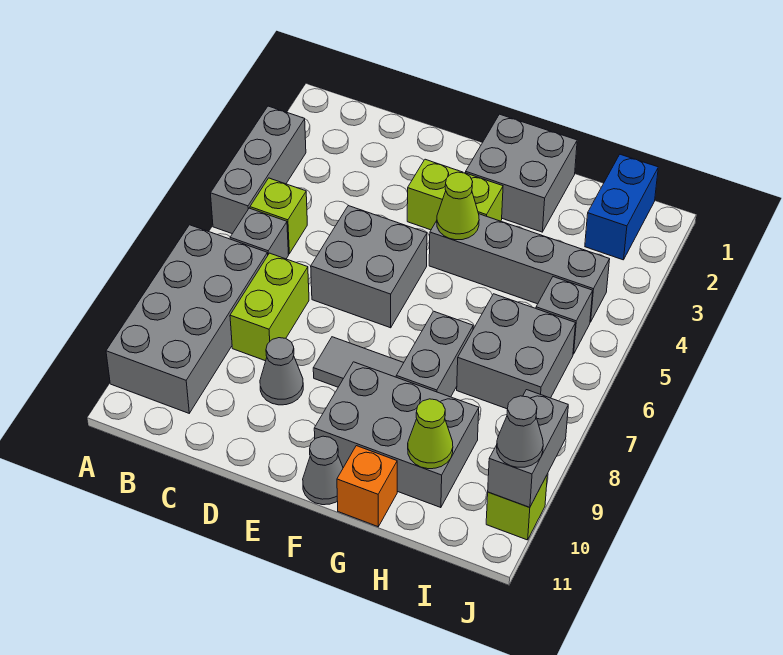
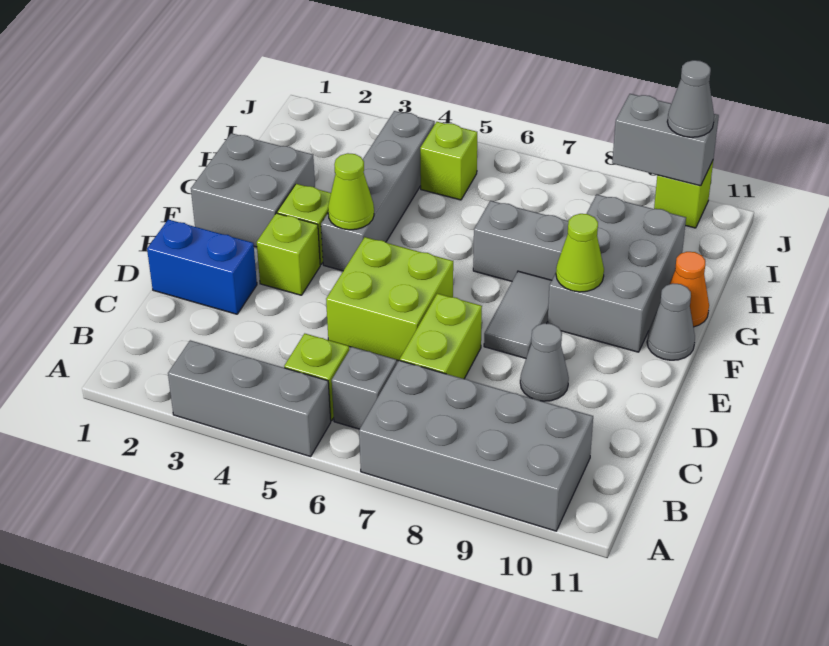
lime brick C7:C8 level 1 -> lime brick C7:D7 level 1
grey brick D5:E6 level 1 -> lime brick D5:E6 level 1
orange brick G11 level 1 -> orange cone G11 level 1
grey brick H6:I7 level 1 -> none
lime cone H10 level 2 -> lime cone F9 level 2
blue brick I1:I2 level 1 -> blue brick D1:D2 level 1
grey brick I5 level 1 -> lime brick I5 level 1

